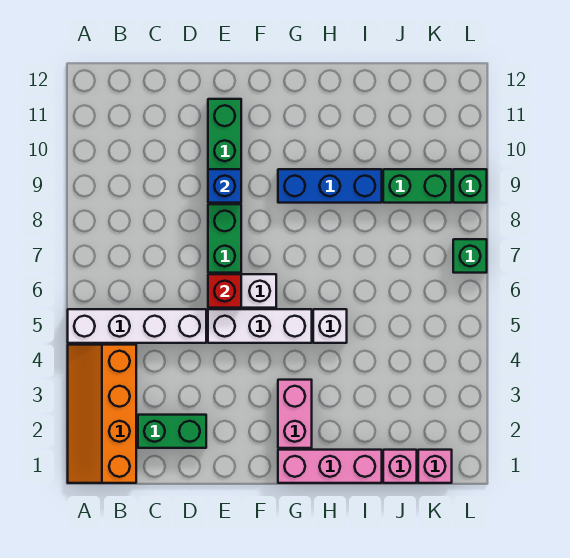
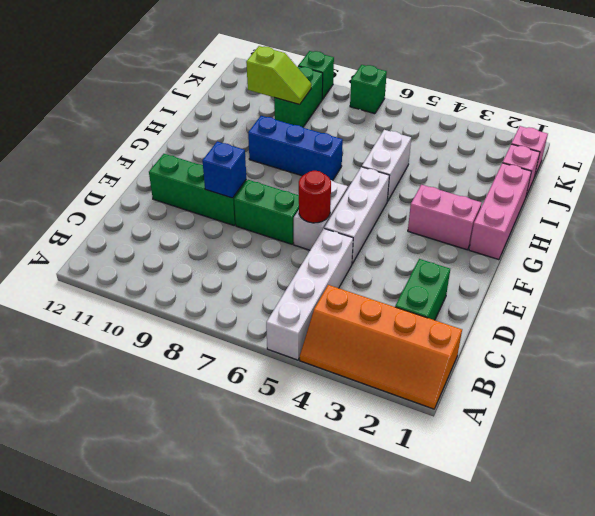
red brick E6 level 2 -> red round brick E6 level 2
blue brick G9:I9 level 1 -> blue brick H7:H9 level 1
white brick H5 level 1 -> white brick H5:I5 level 1
none -> lime slope J9:J10 level 2 top 10

